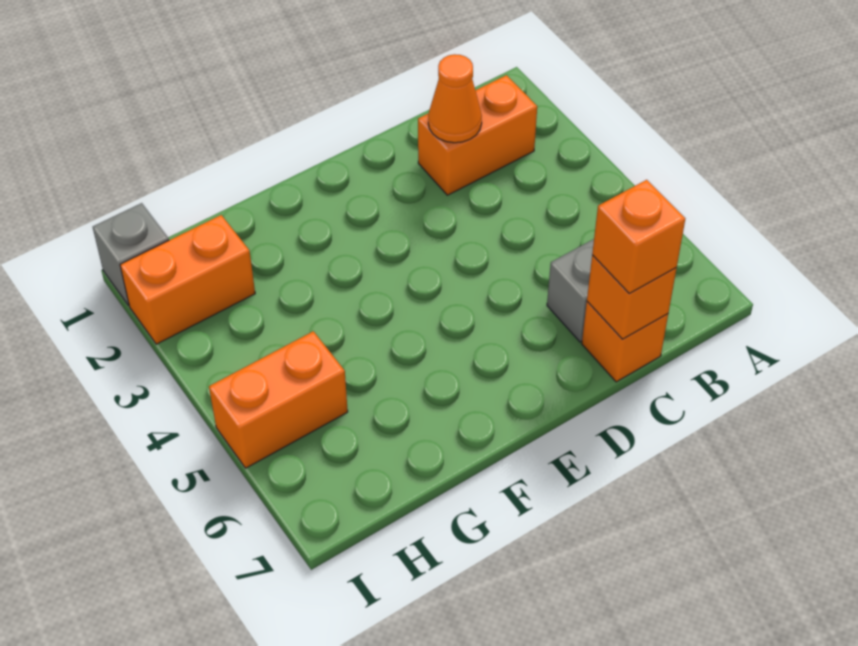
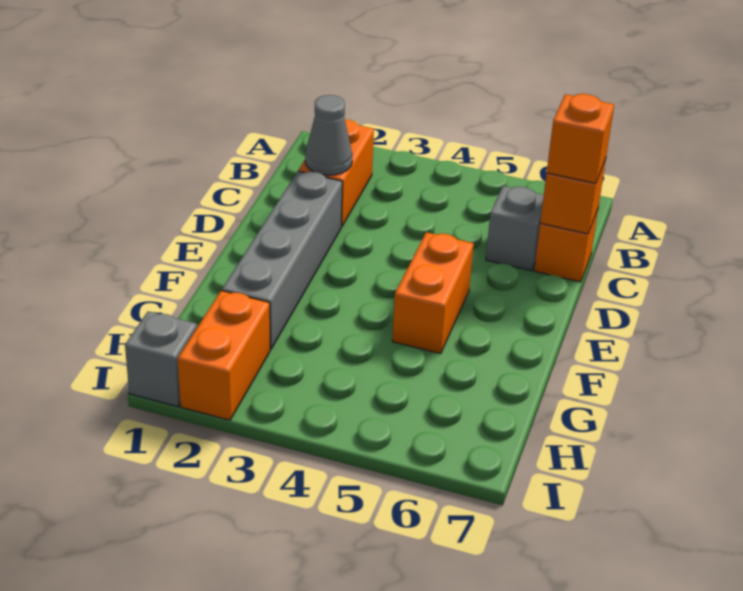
orange cone C2 level 2 -> grey cone C2 level 2
none -> grey brick D2:G2 level 1
orange brick H5:I5 level 1 -> orange brick E5:F5 level 1

